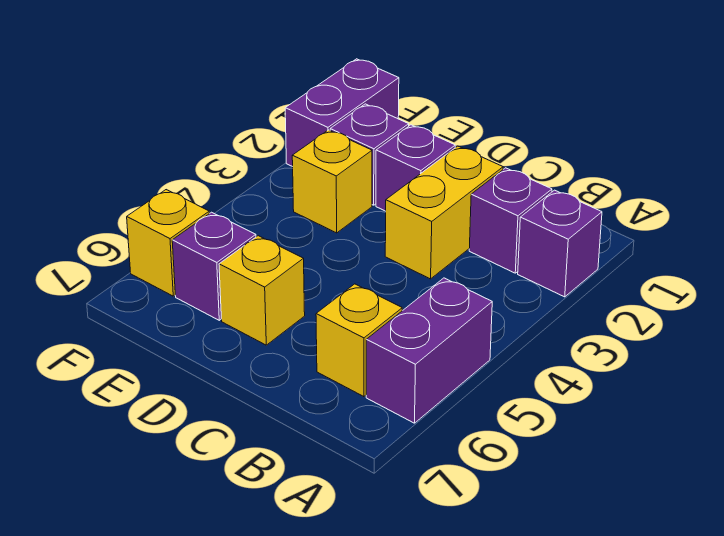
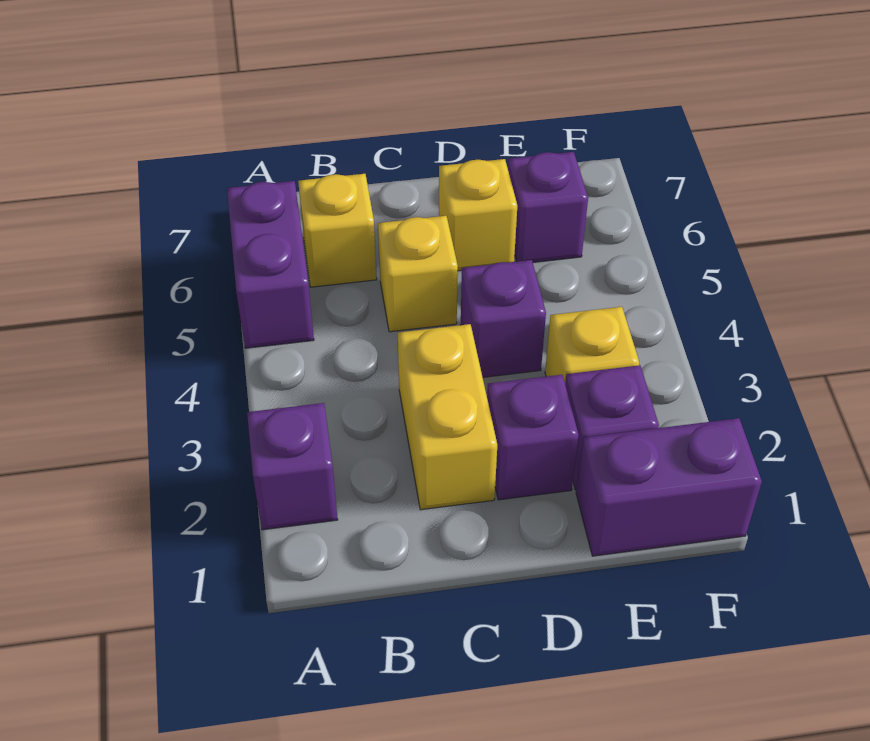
purple brick B2 level 1 -> purple brick D4 level 1
purple brick F1:F2 level 1 -> purple brick E1:F1 level 1
yellow brick F6 level 1 -> yellow brick C5 level 1

